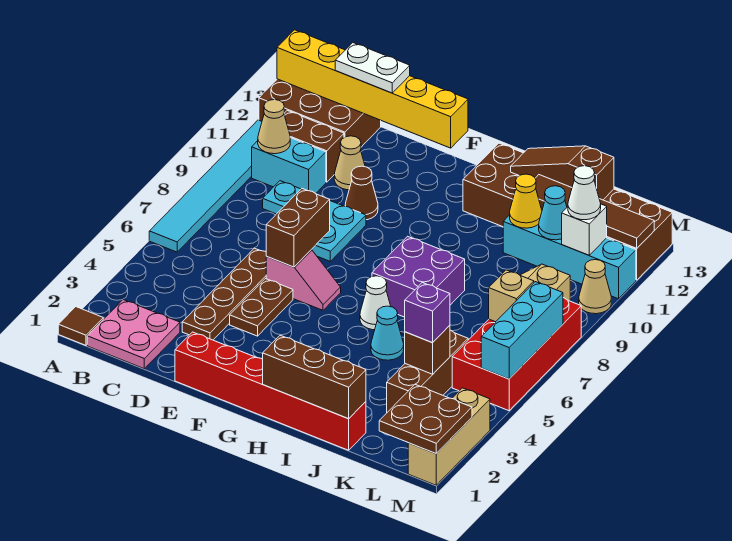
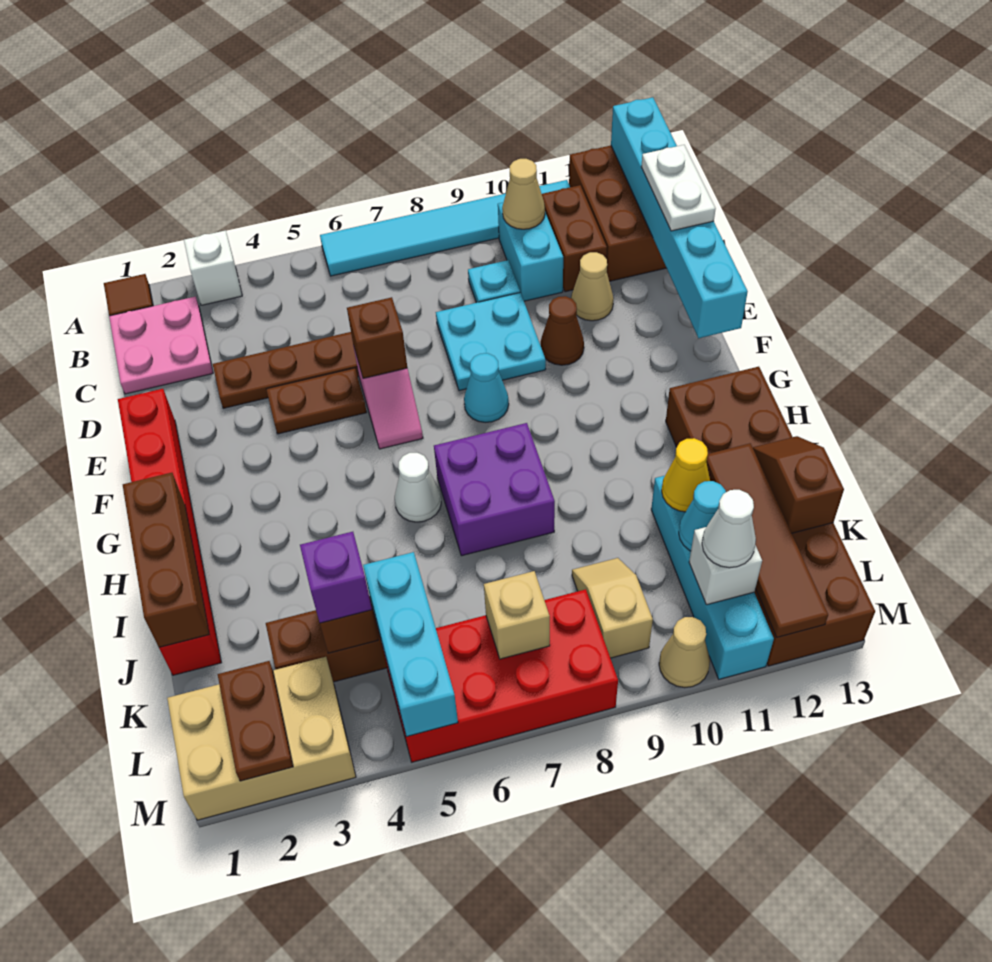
none -> white brick A3 level 1
yellow brick A13:F13 level 2 -> cyan brick A13:F13 level 2
brown brick E6:E7 level 2 -> brown brick E6 level 2
cyan cone I5 level 1 -> cyan cone F8 level 1
brown slope I13:K13 level 2 top K -> brown slope J13:K13 level 2 top K
brown plate L1:M2 level 2 -> brown plate L2:M2 level 2
tan brick M1:M3 level 1 -> tan brick L1:M3 level 1
cyan brick M5:M7 level 2 -> cyan brick K5:M5 level 2

